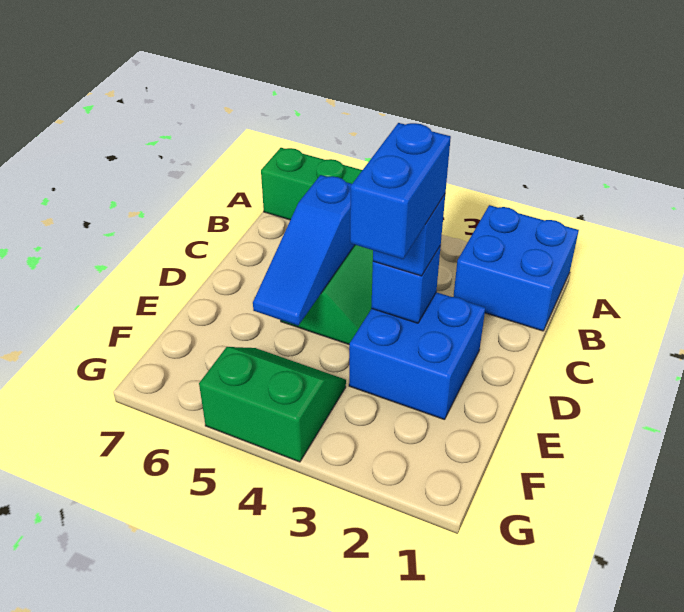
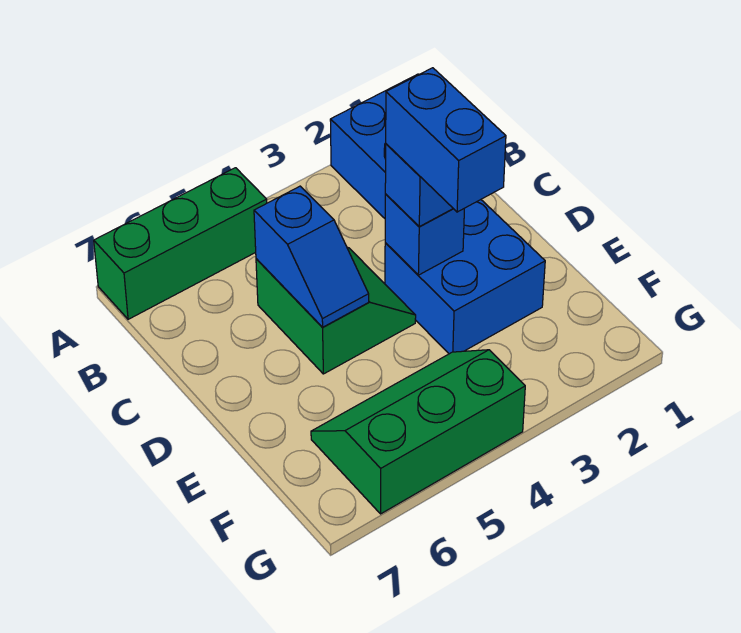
blue slope C5:E5 level 2 top C -> blue slope C5:D5 level 2 top C
green slope F4:G5 level 1 top G -> green slope F4:G6 level 1 top G

